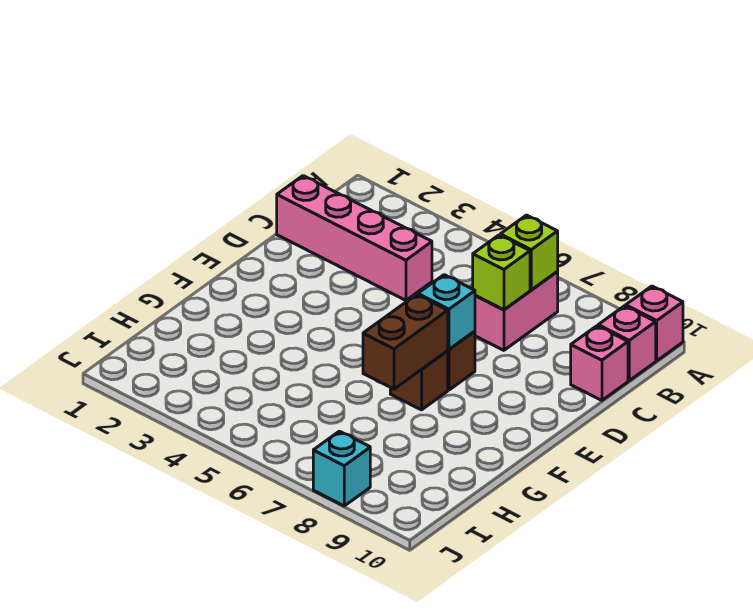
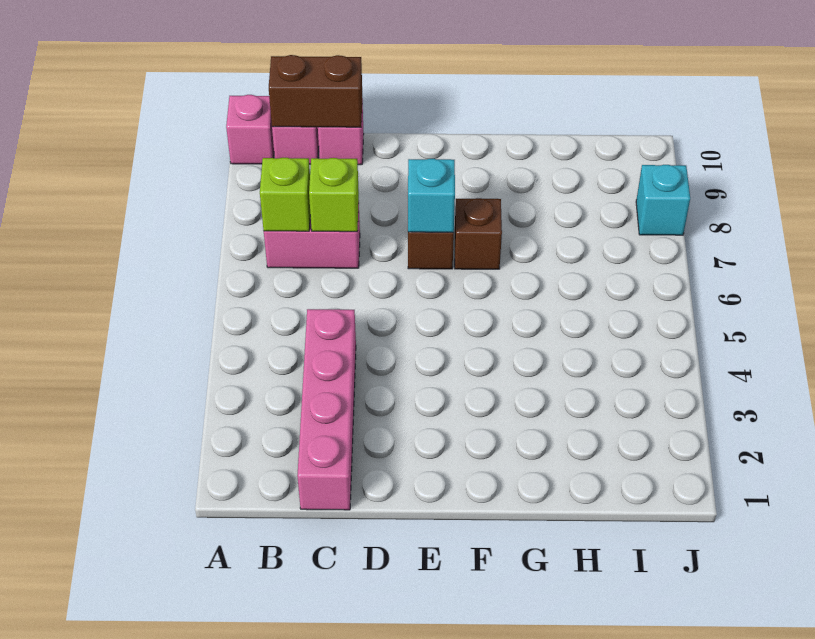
brown brick F7:G7 level 2 -> brown brick B10:C10 level 2

